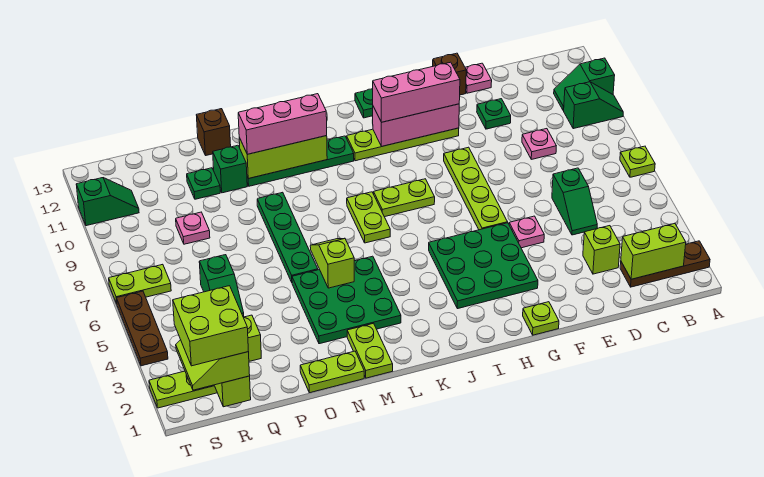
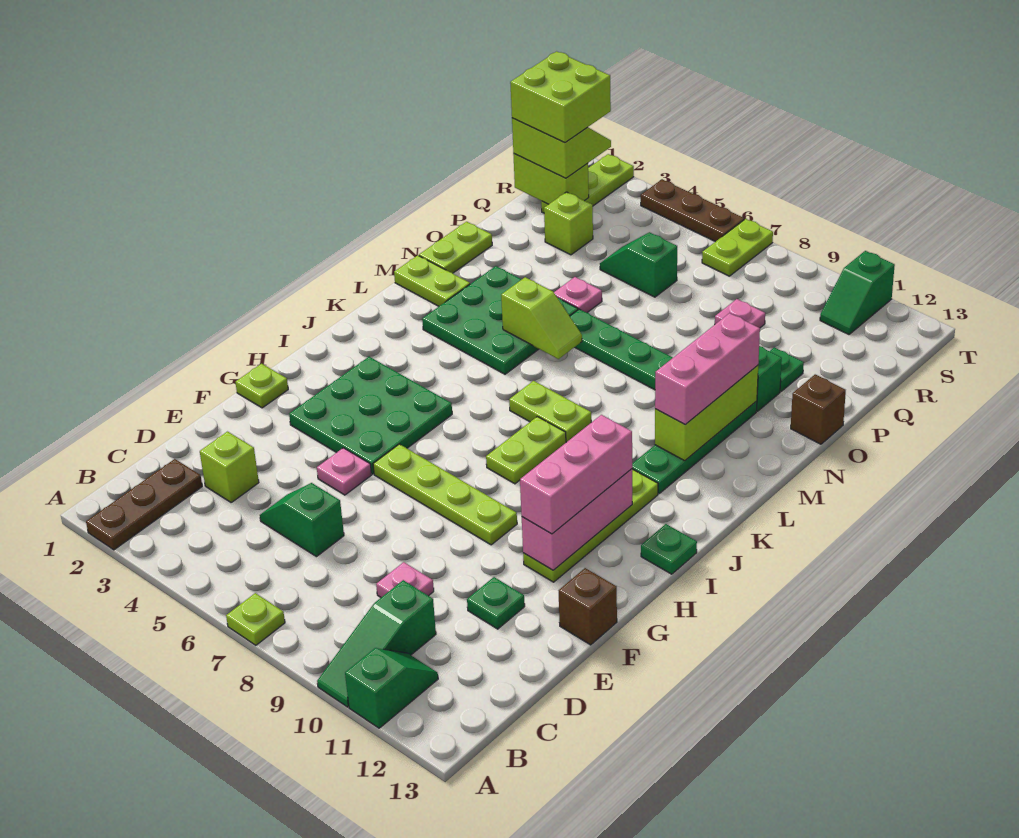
green slope A10:B10 level 1 top B -> green slope A10:C10 level 1 top C
lime brick B2:C2 level 2 -> none
pink plate E13 level 1 -> pink plate O5 level 1

